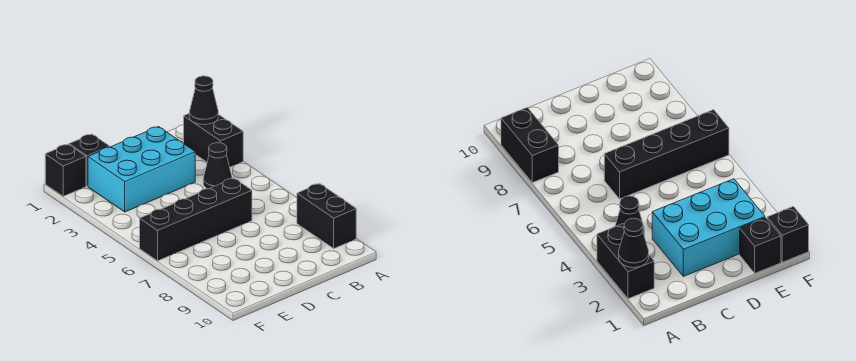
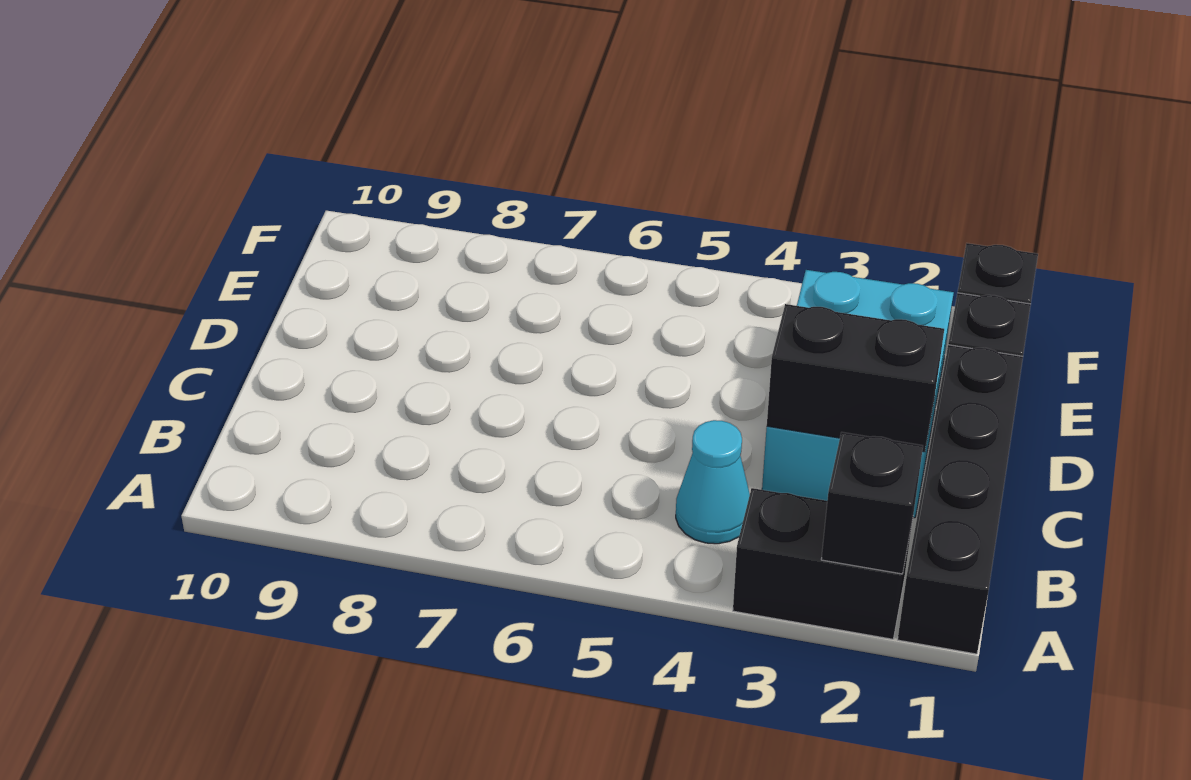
black cone A2 level 2 -> black brick A2 level 2
black brick A8:A9 level 1 -> black brick C2:C3 level 2
black cone B4 level 1 -> cyan cone B4 level 1
black brick C6:F6 level 1 -> black brick A1:D1 level 1

